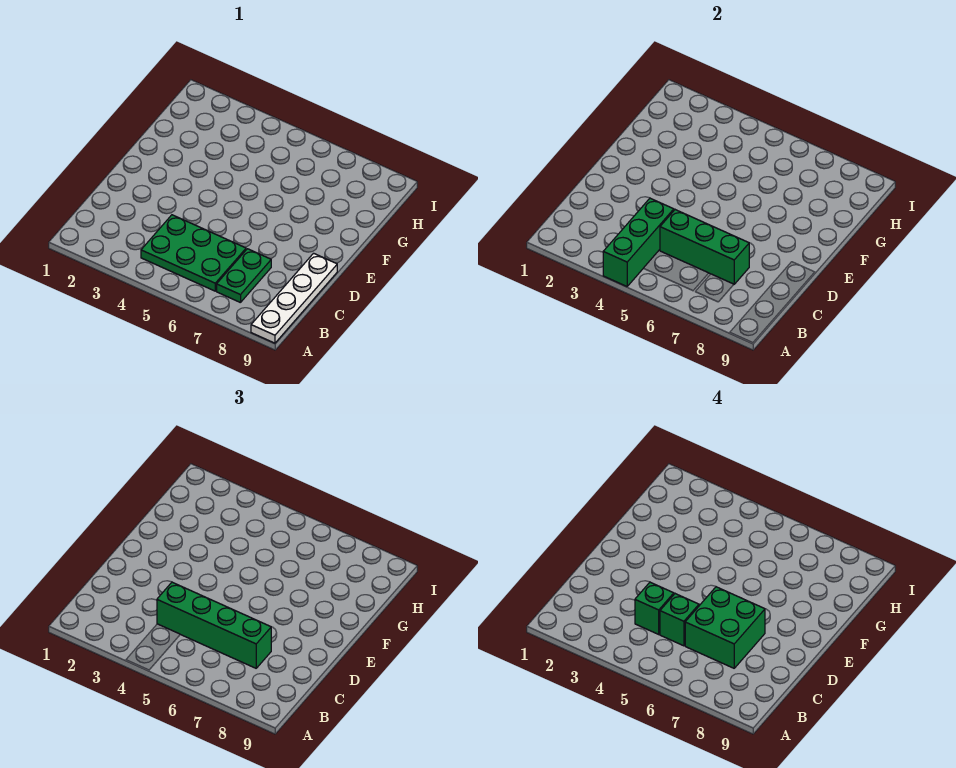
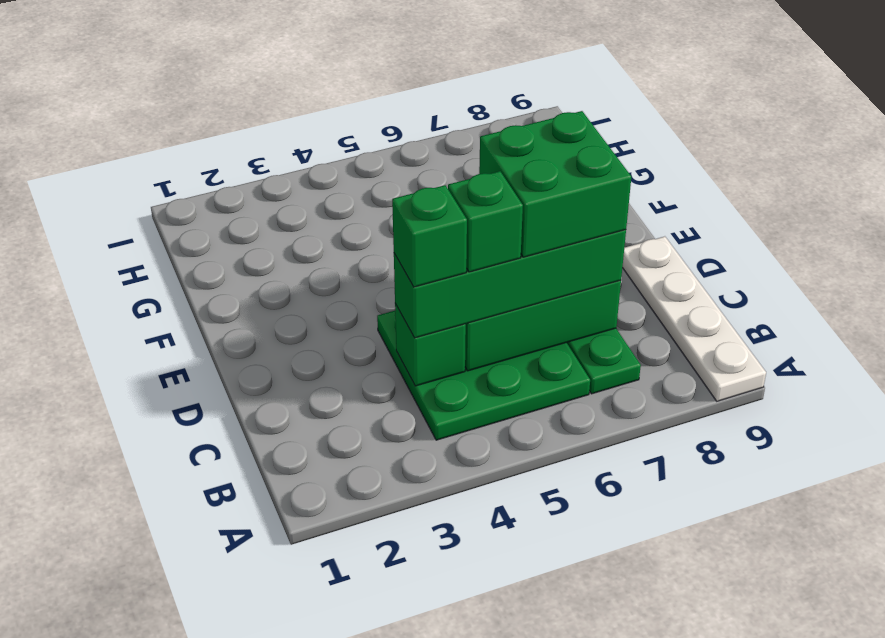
green brick A4:C4 level 2 -> green brick C4 level 2
green plate B4:C6 level 1 -> green plate B4:D6 level 1

